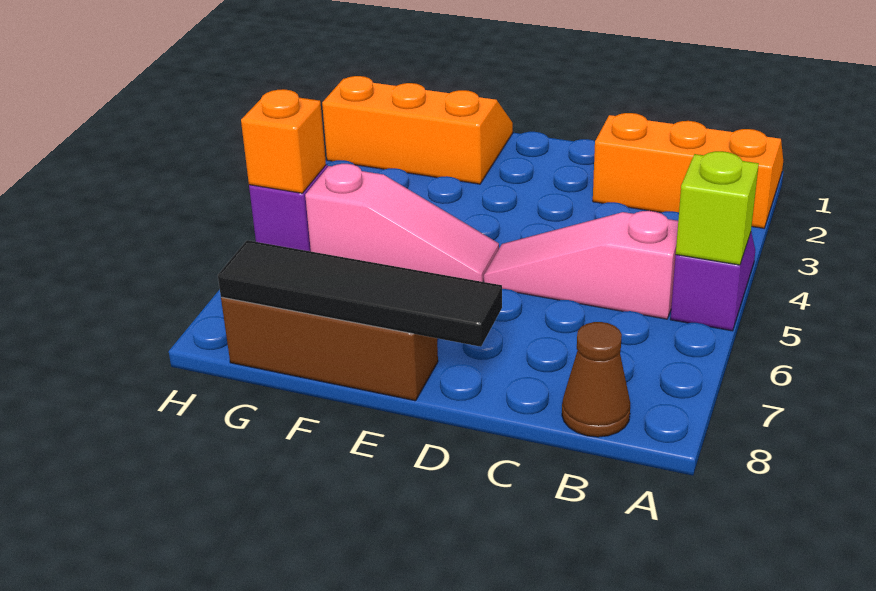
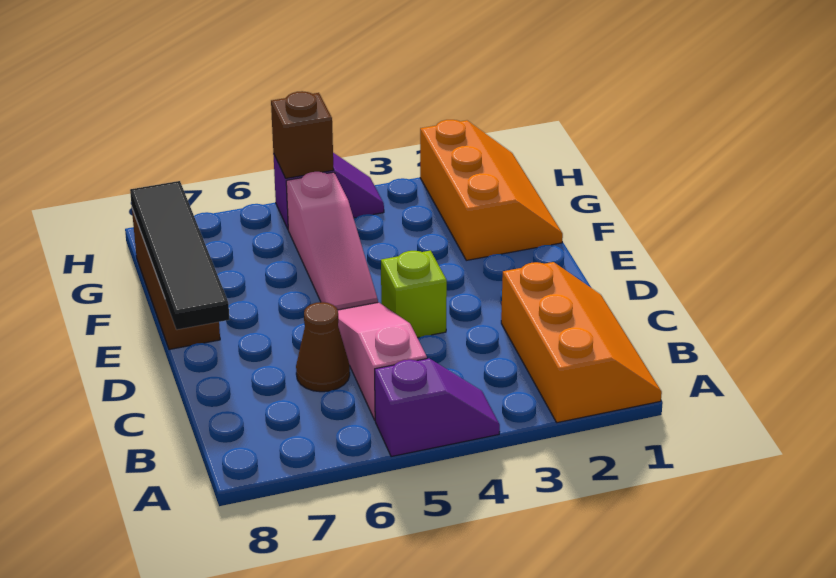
lime brick A5 level 2 -> lime brick D4 level 1
brown cone B8 level 1 -> brown cone C6 level 1
orange brick H5 level 2 -> brown brick H5 level 2

